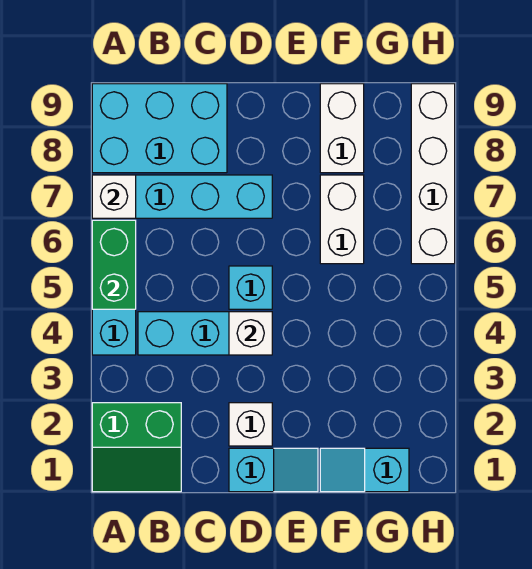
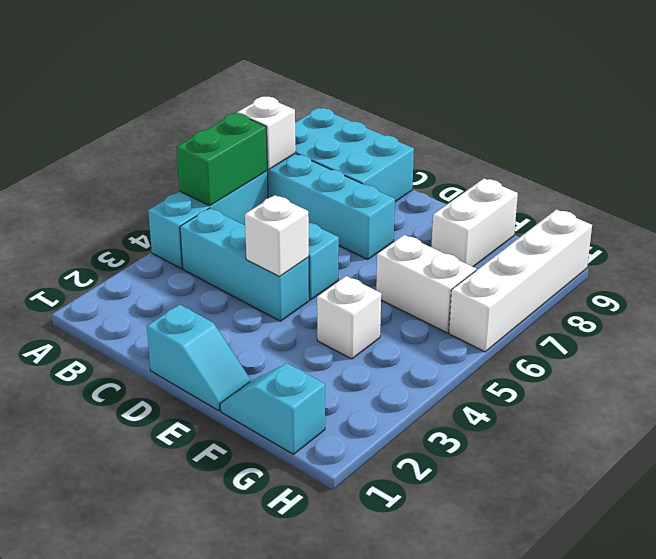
green slope A1:B2 level 1 top 2 -> none
white brick D2 level 1 -> white brick F4 level 1
white brick F6:F7 level 1 -> white brick F6:G6 level 1

